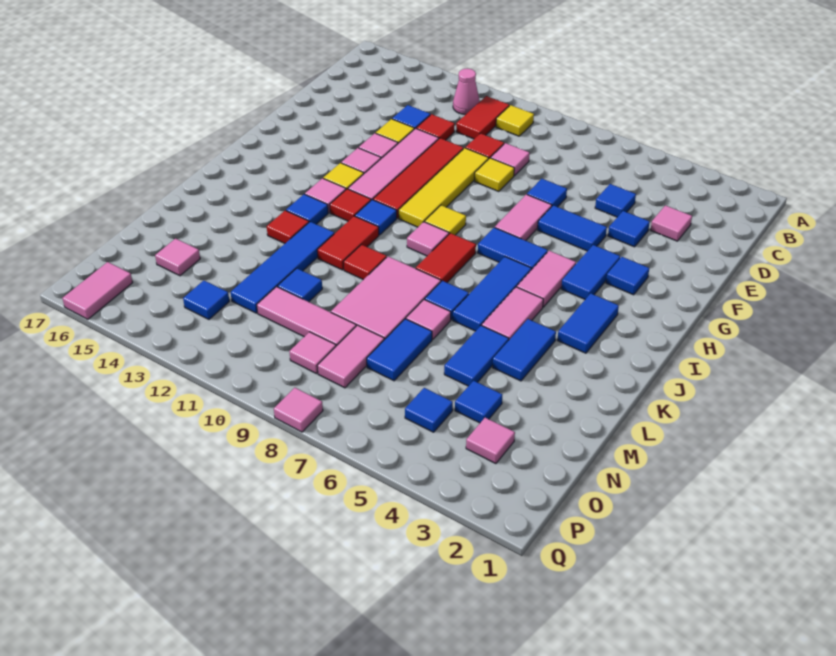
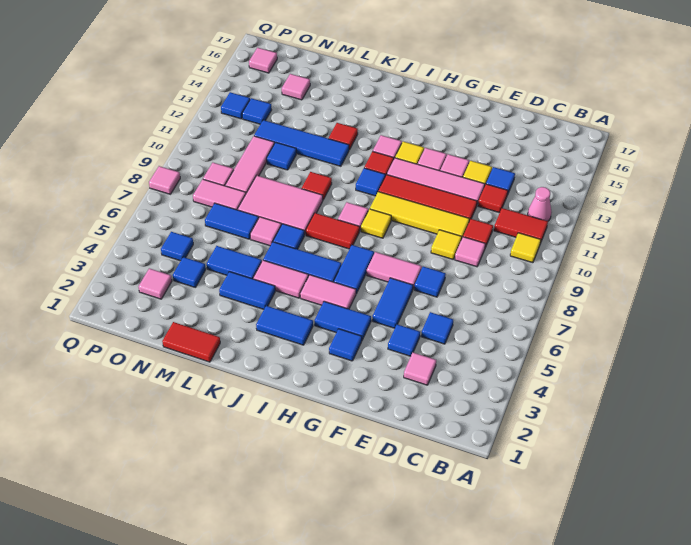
red tile J11:K11 level 1 -> red tile L1:M1 level 1
blue tile J13 level 1 -> blue tile P13 level 1
pink tile P16:Q16 level 1 -> pink tile P16 level 1

